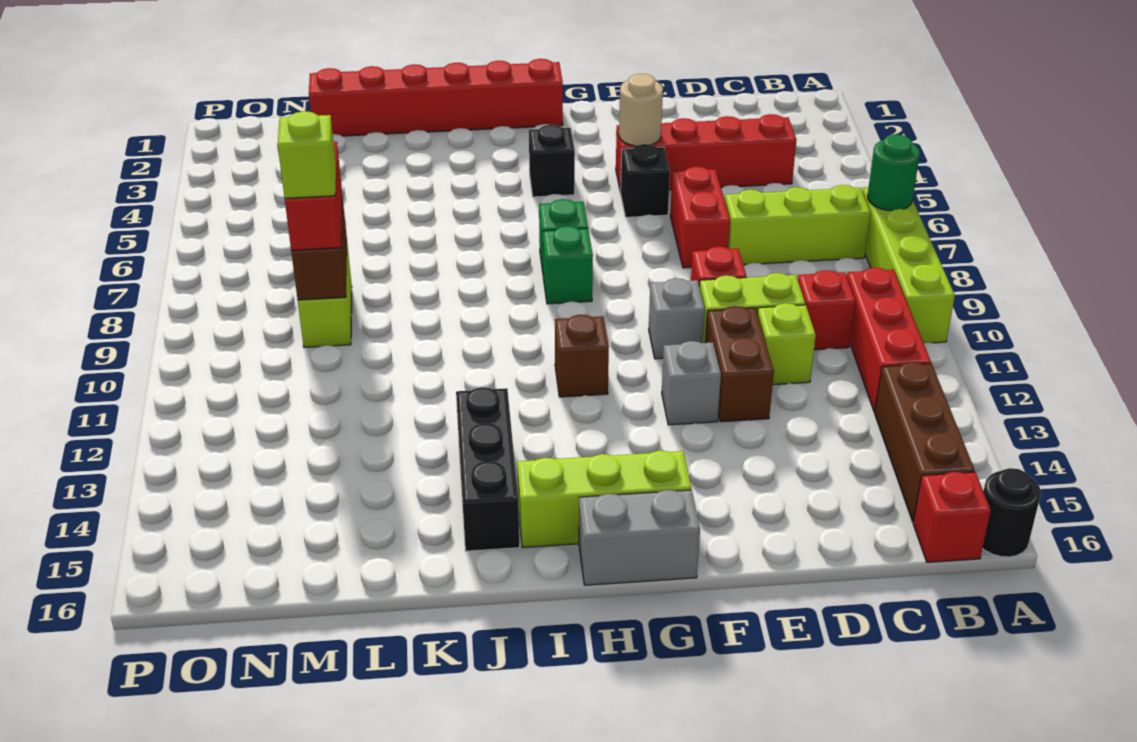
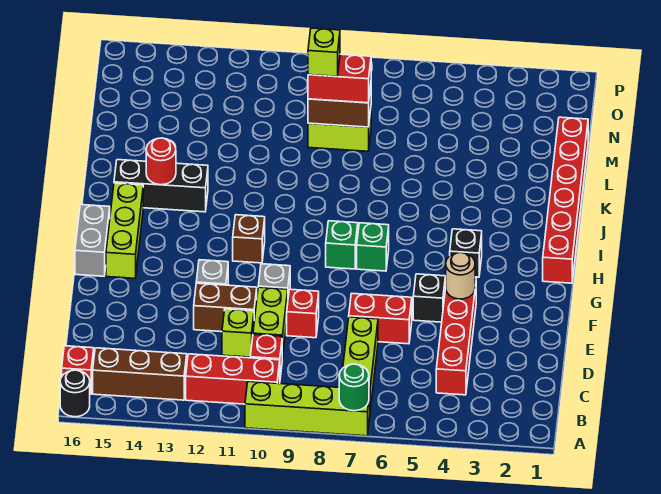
none -> red round brick J14 level 2

